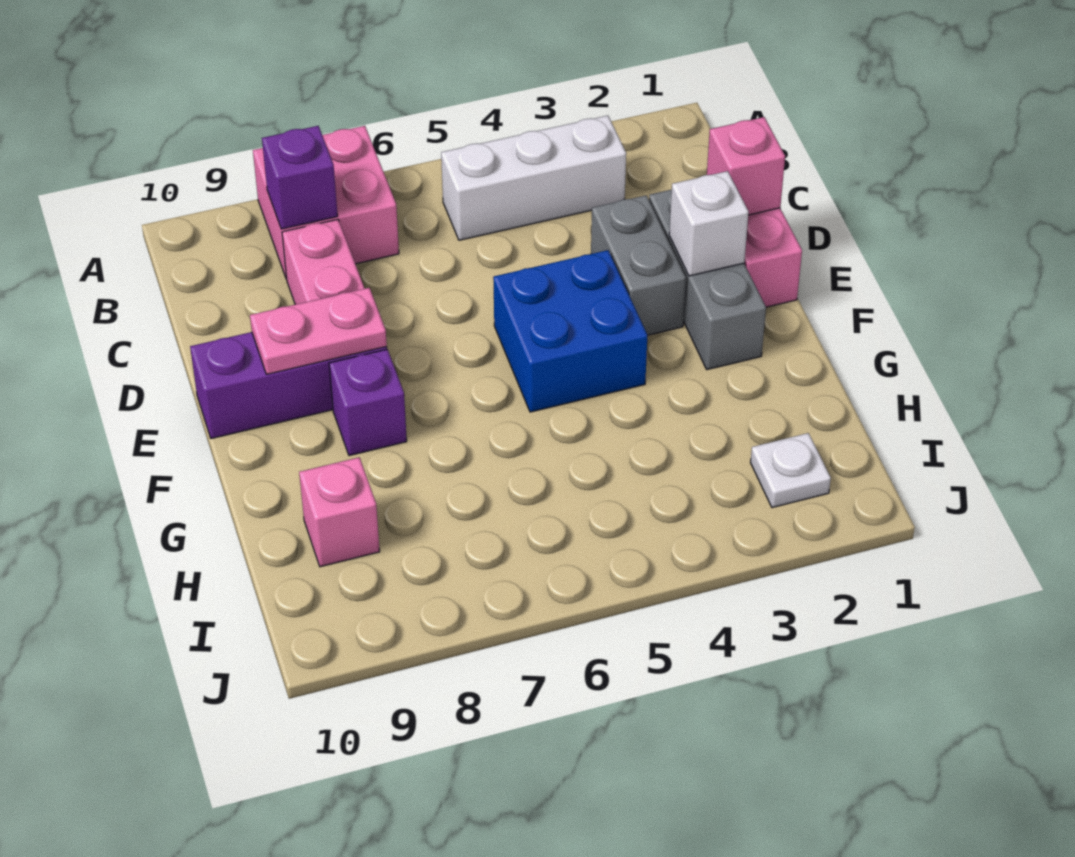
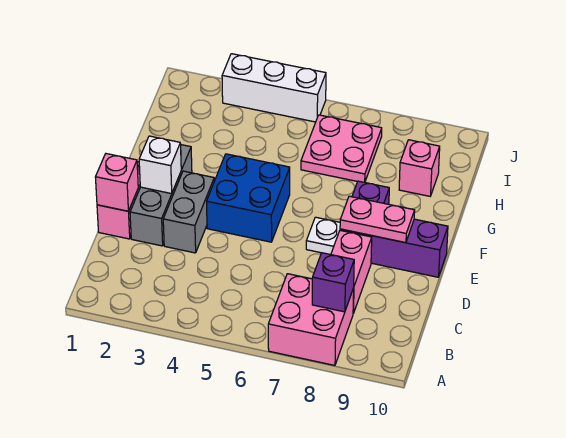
white brick B3:B5 level 1 -> white brick J3:J5 level 1
none -> pink plate H6:I7 level 1
white plate I2 level 1 -> white plate E7 level 1

